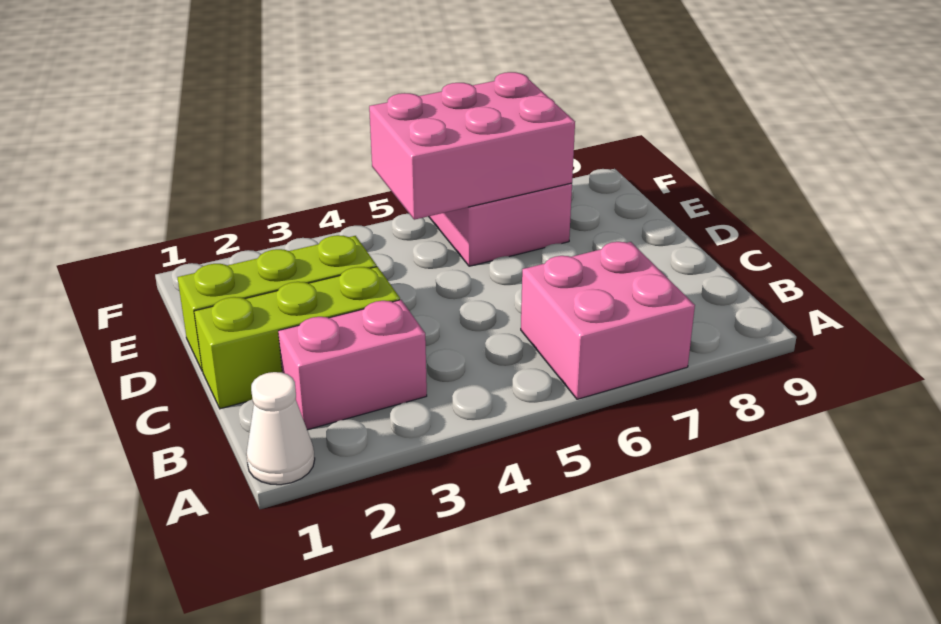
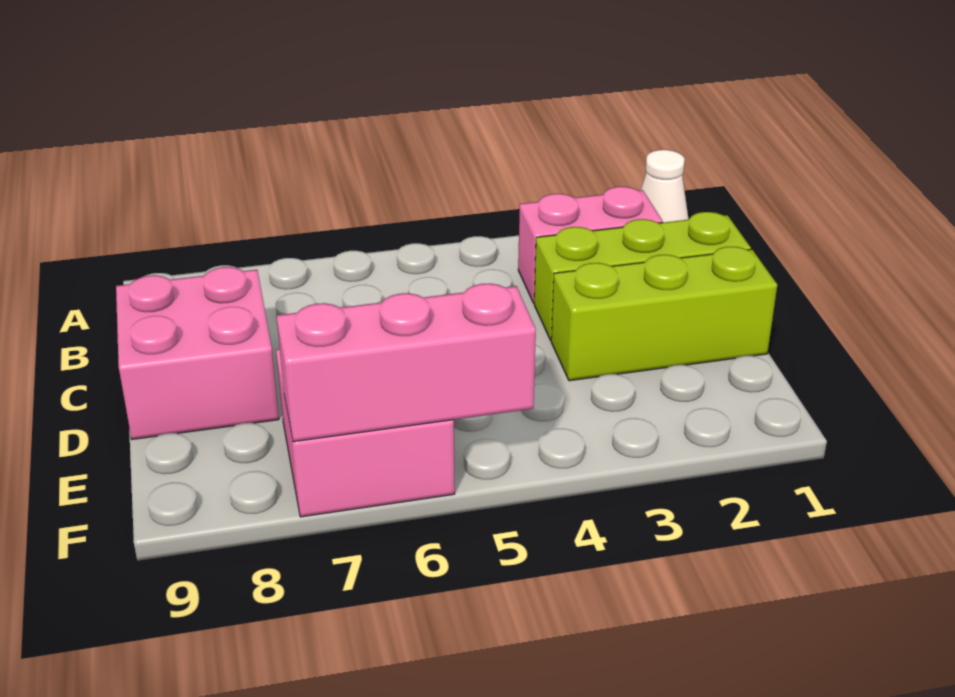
pink brick A6:B7 level 1 -> pink brick C8:D9 level 1
pink brick E5:F7 level 2 -> pink brick F5:F7 level 2

